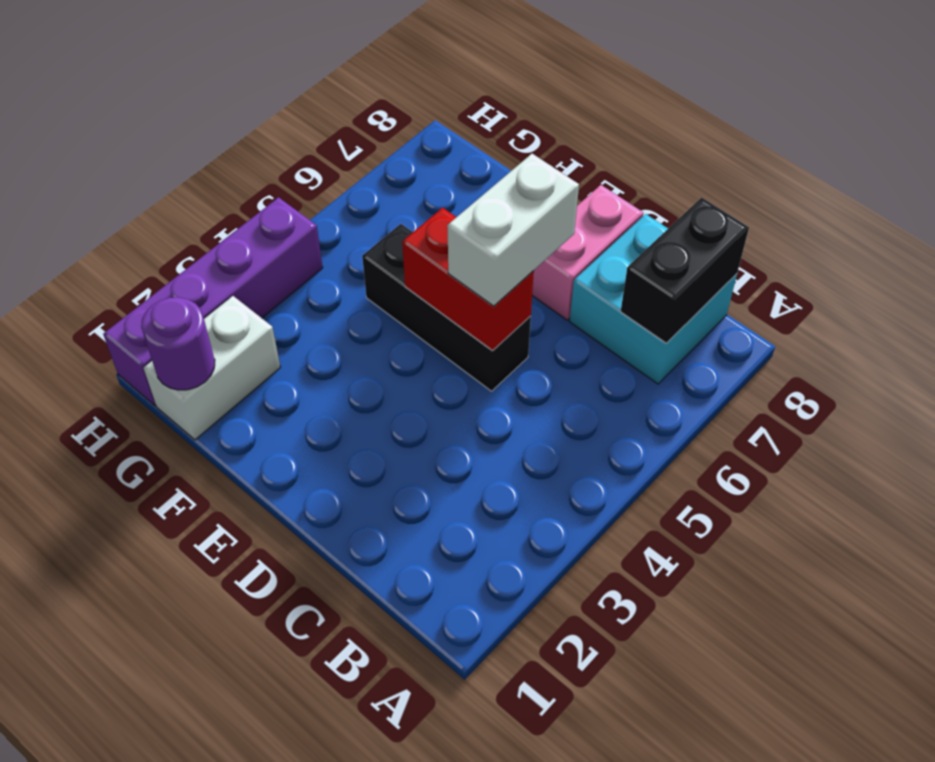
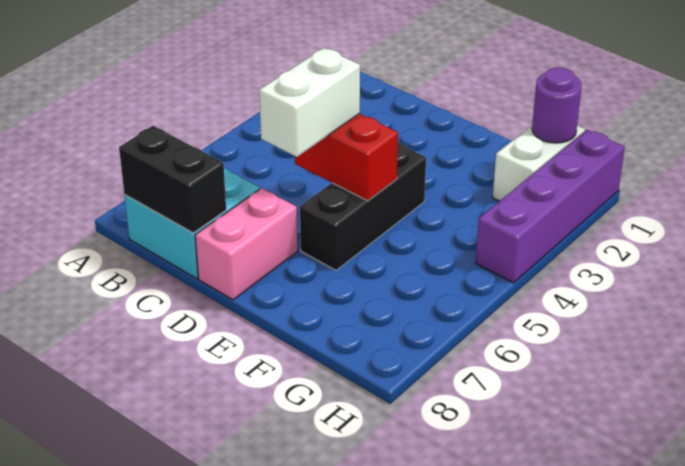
black brick B7:B8 level 2 -> black brick B8:C8 level 2
black brick D5:F5 level 1 -> black brick E4:E6 level 1

